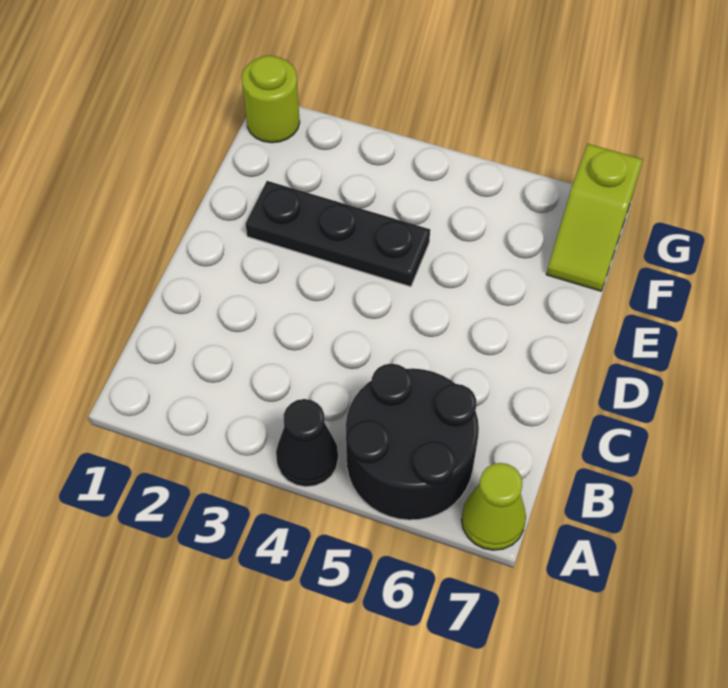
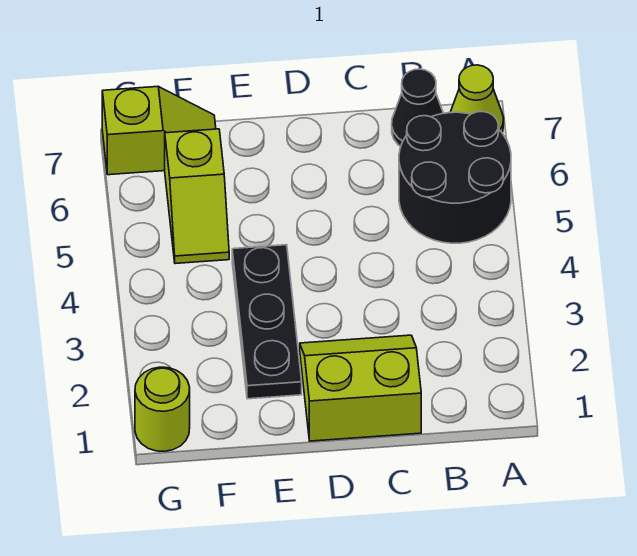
black cone A4 level 1 -> black cone B7 level 1
none -> lime slope C1:D2 level 1 top 1
none -> lime slope F5:F6 level 1 top 6

